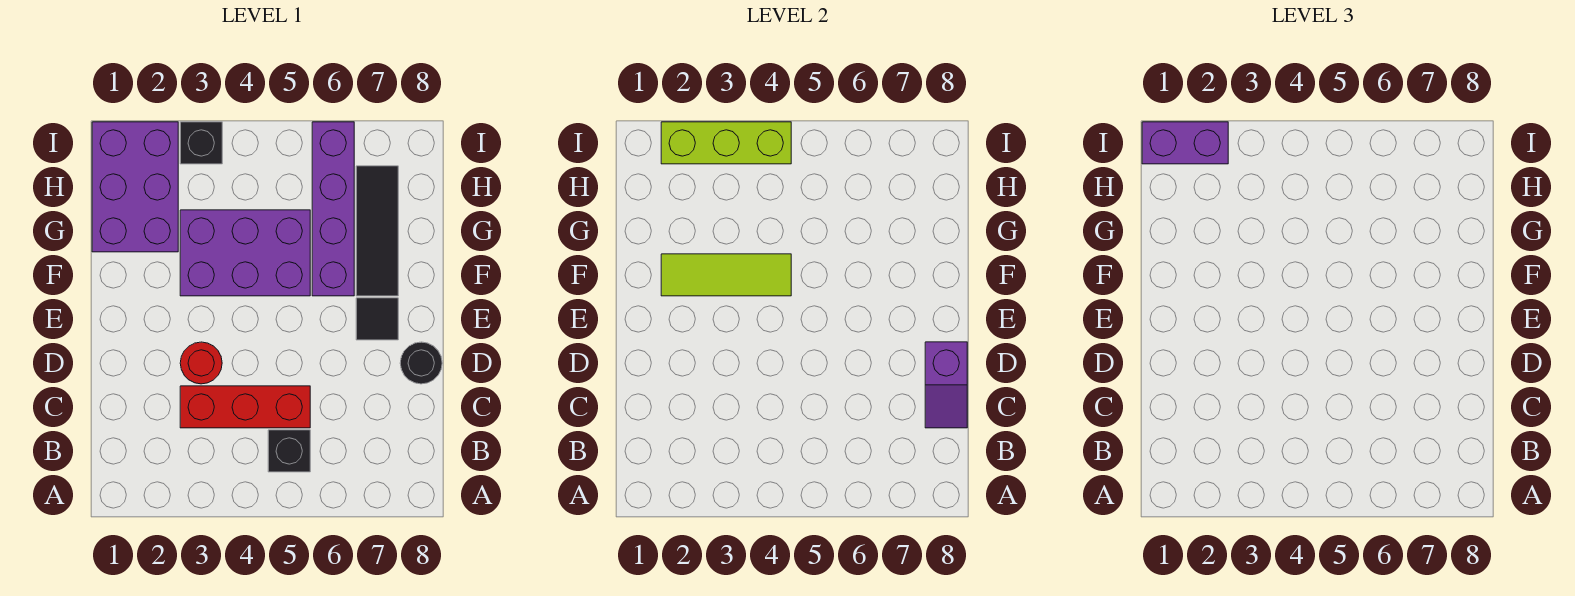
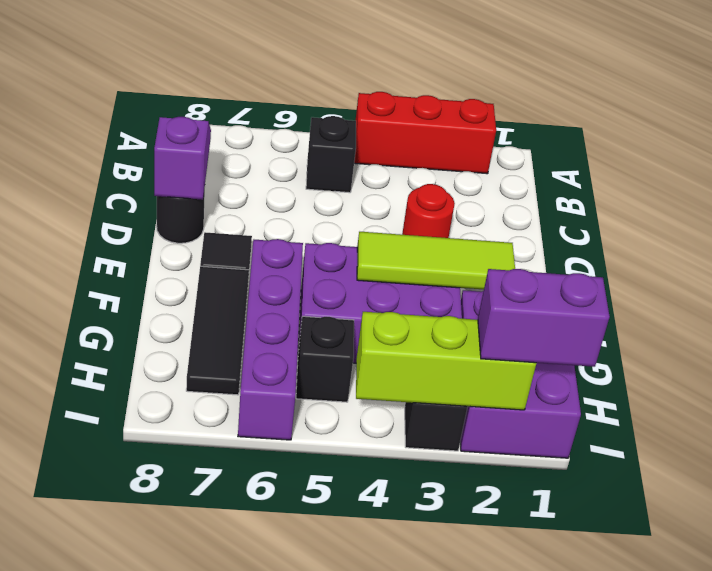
red brick C3:C5 level 1 -> red brick A2:A4 level 1
none -> black brick H5 level 1

